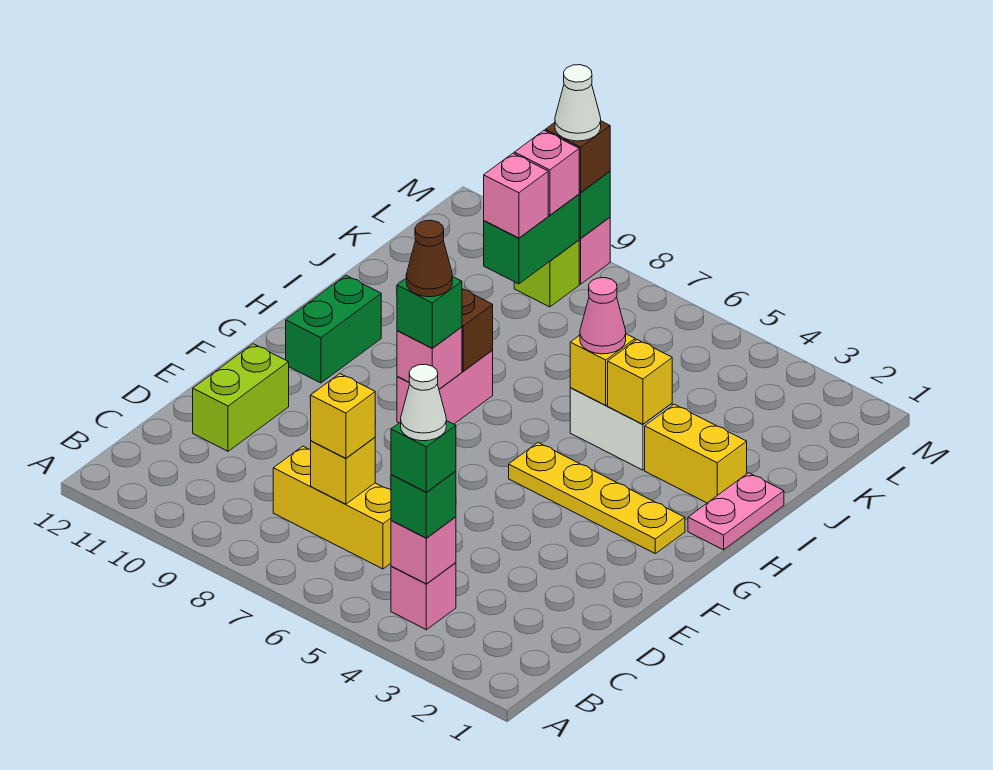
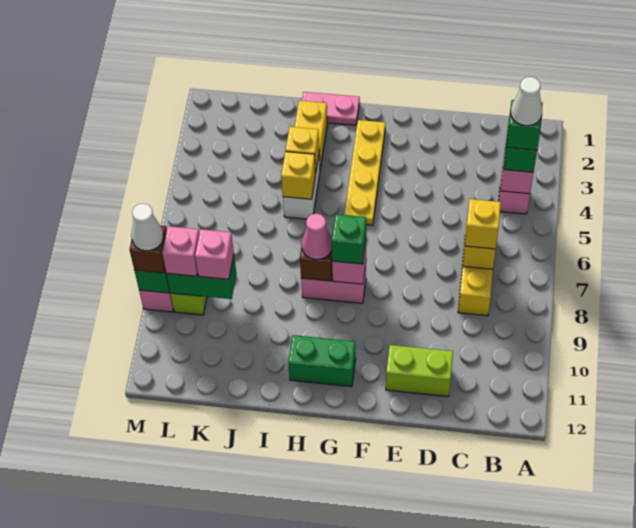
brown cone G8 level 4 -> none
pink cone I5 level 3 -> pink cone H8 level 3

